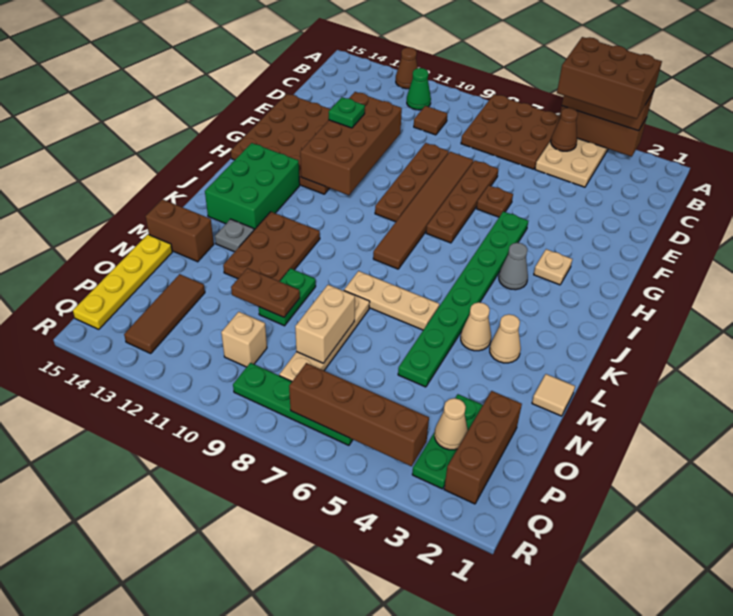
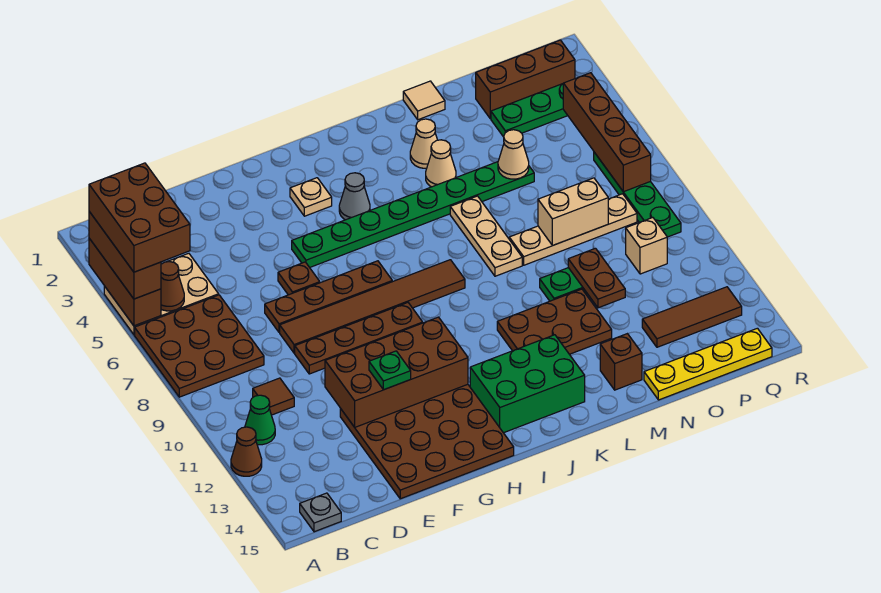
grey plate L13 level 1 -> grey plate B15 level 1
brown brick M14:M15 level 1 -> brown brick M14 level 1
tan cone P3 level 2 -> tan cone N5 level 2

